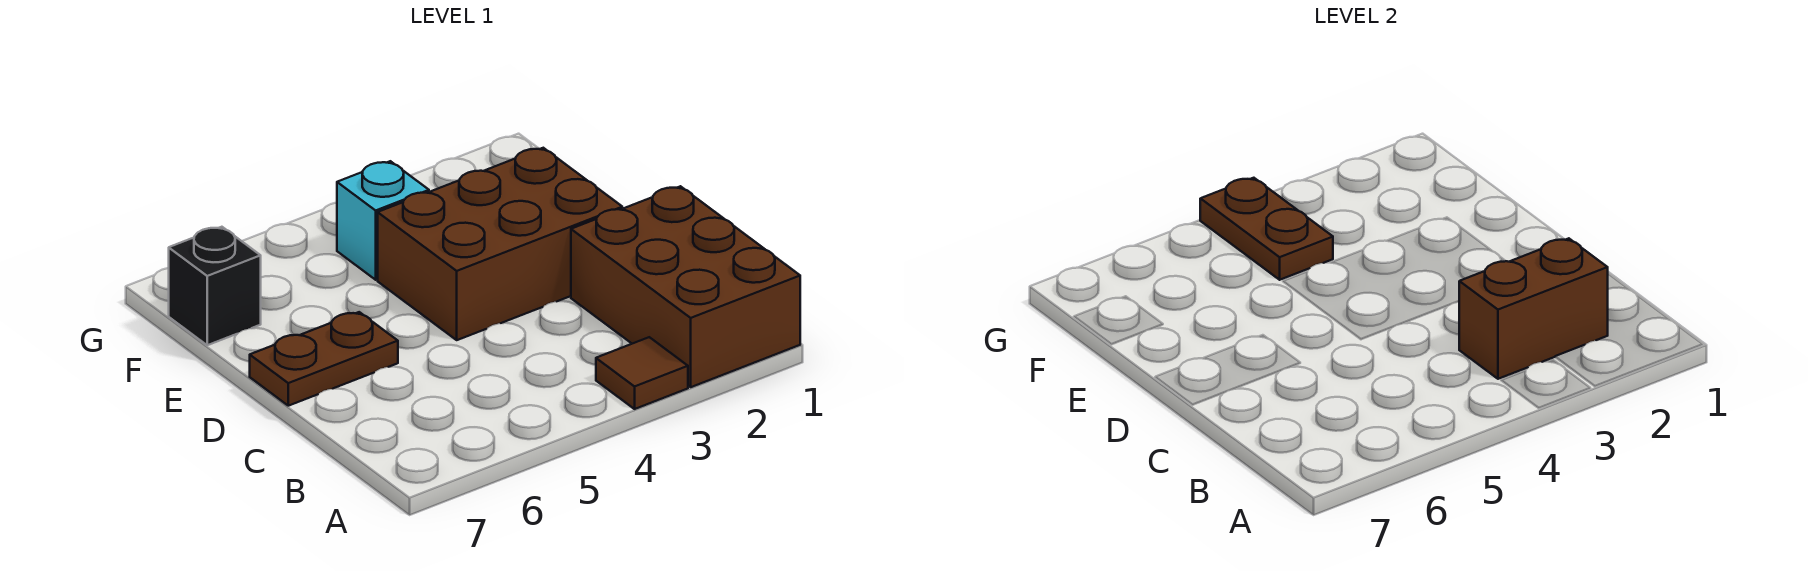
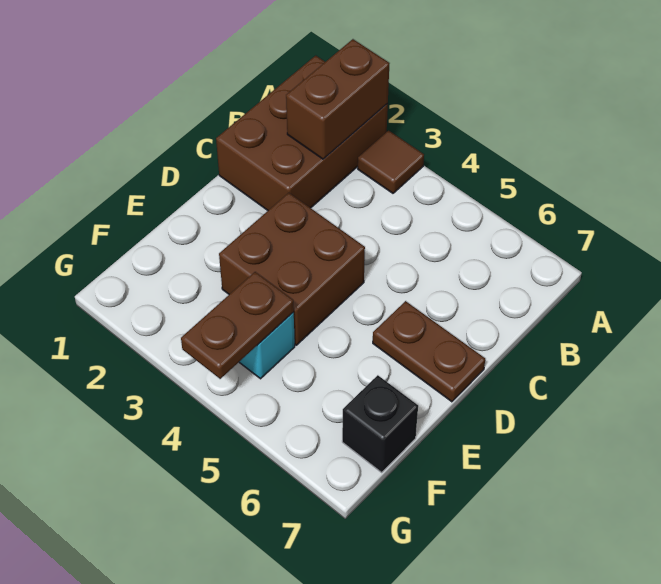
brown brick B2:B3 level 2 -> brown brick A2:B2 level 2
brown brick D2:E4 level 1 -> brown brick D3:E4 level 1

